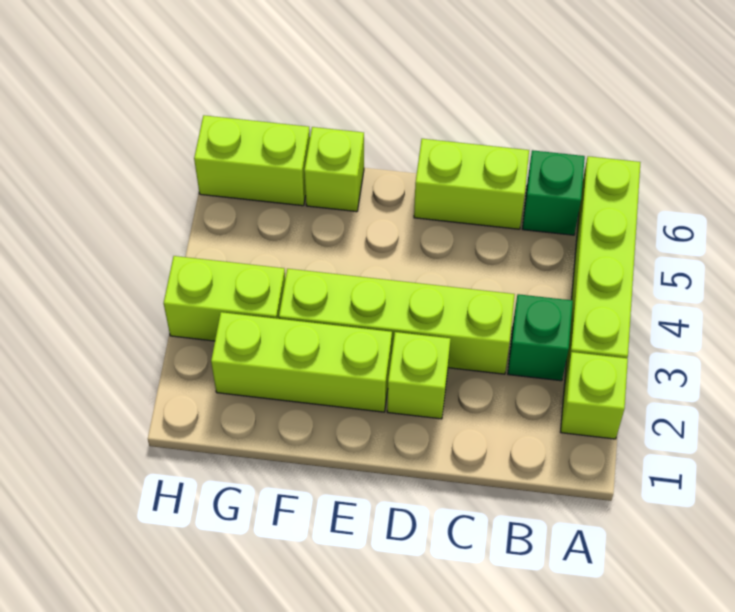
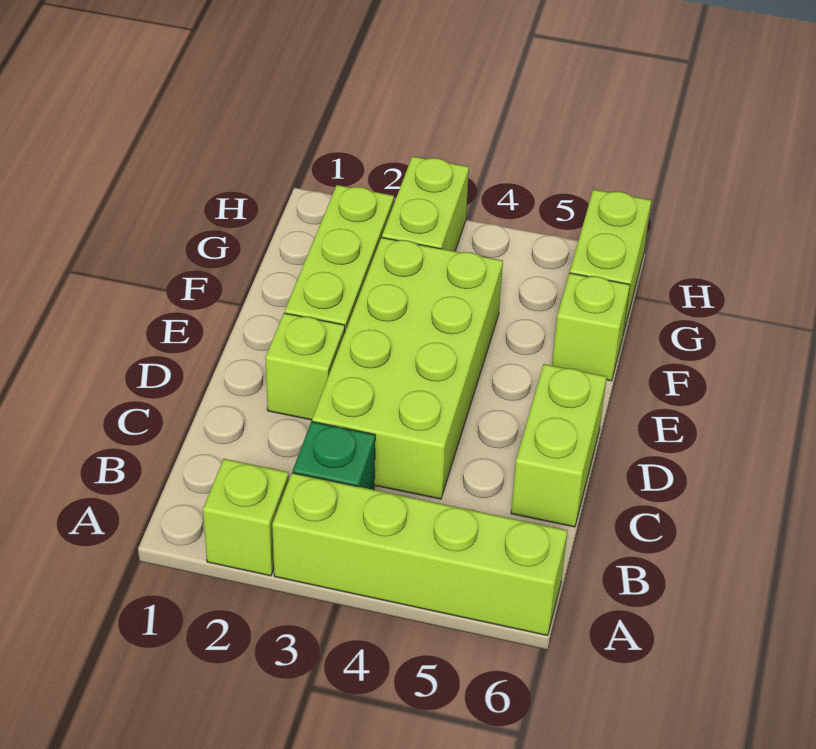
green brick B6 level 1 -> none
lime brick C3:F3 level 1 -> lime brick C3:F4 level 1

